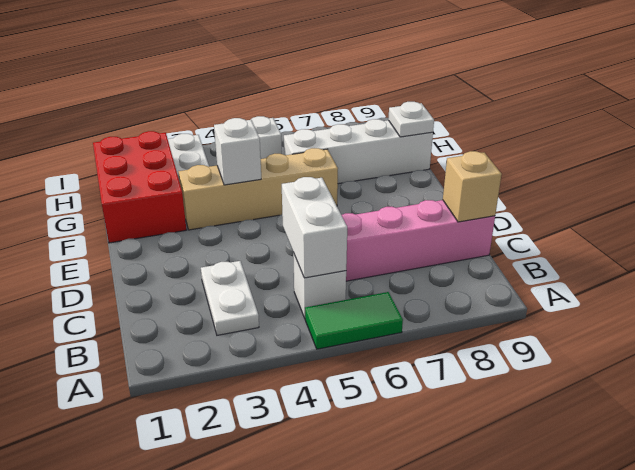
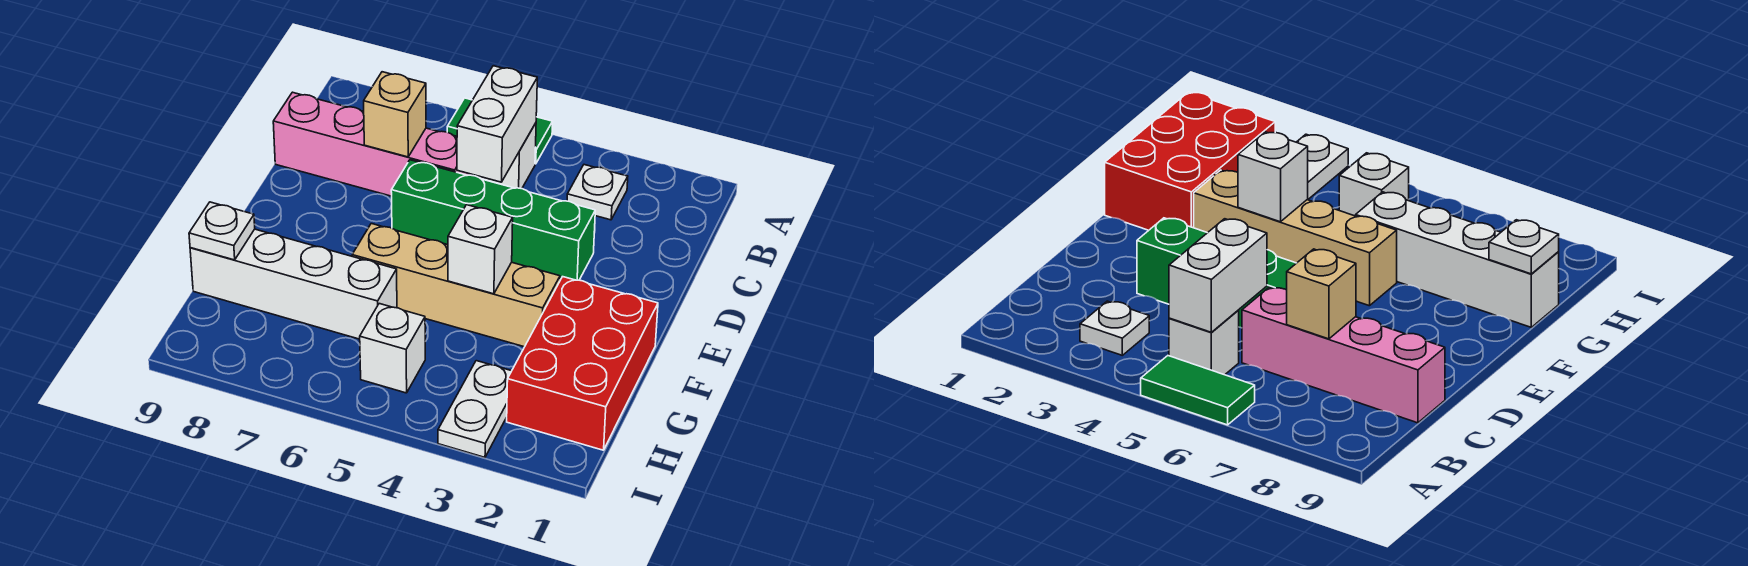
white plate B3:C3 level 1 -> white plate B3 level 1
tan brick C9 level 2 -> tan brick C7 level 2
none -> green brick D3:D6 level 1

